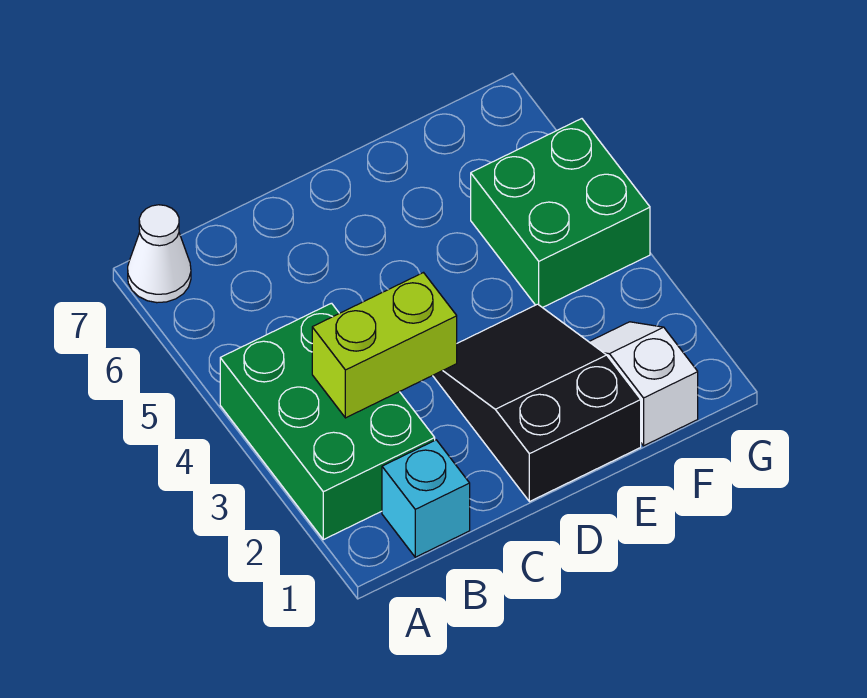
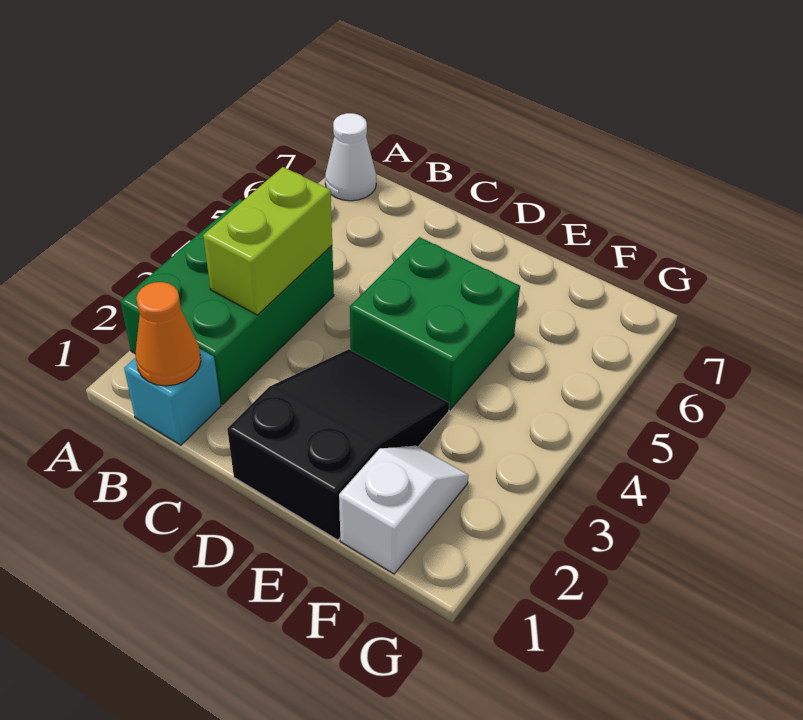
none -> orange cone B1 level 2
lime brick B3:C3 level 2 -> lime brick B3:B4 level 2
green brick F4:G5 level 1 -> green brick D4:E5 level 1

